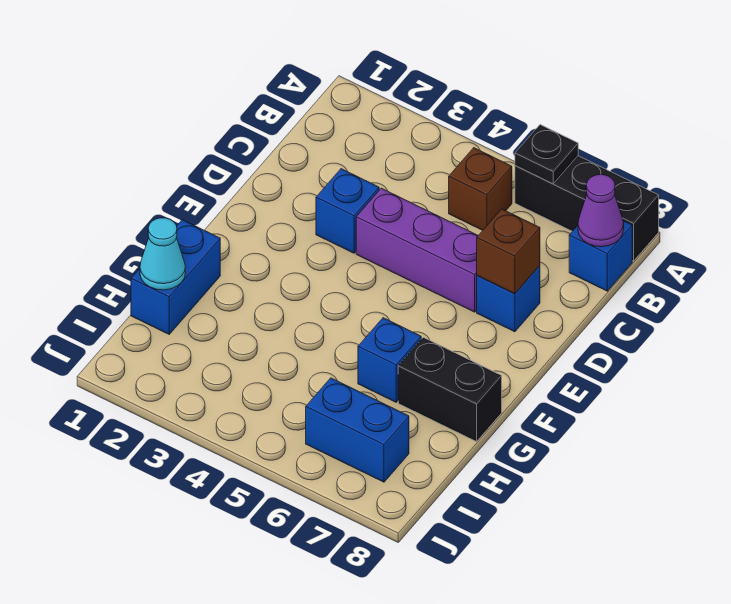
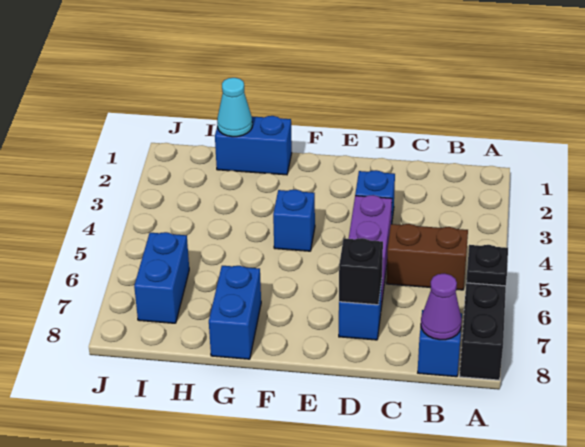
brown brick B5 level 1 -> brown brick B5:C5 level 1
brown brick D7 level 2 -> black brick D7 level 2
blue brick G6 level 1 -> blue brick F4 level 1
black brick G7:G8 level 1 -> blue brick G7:G8 level 1

